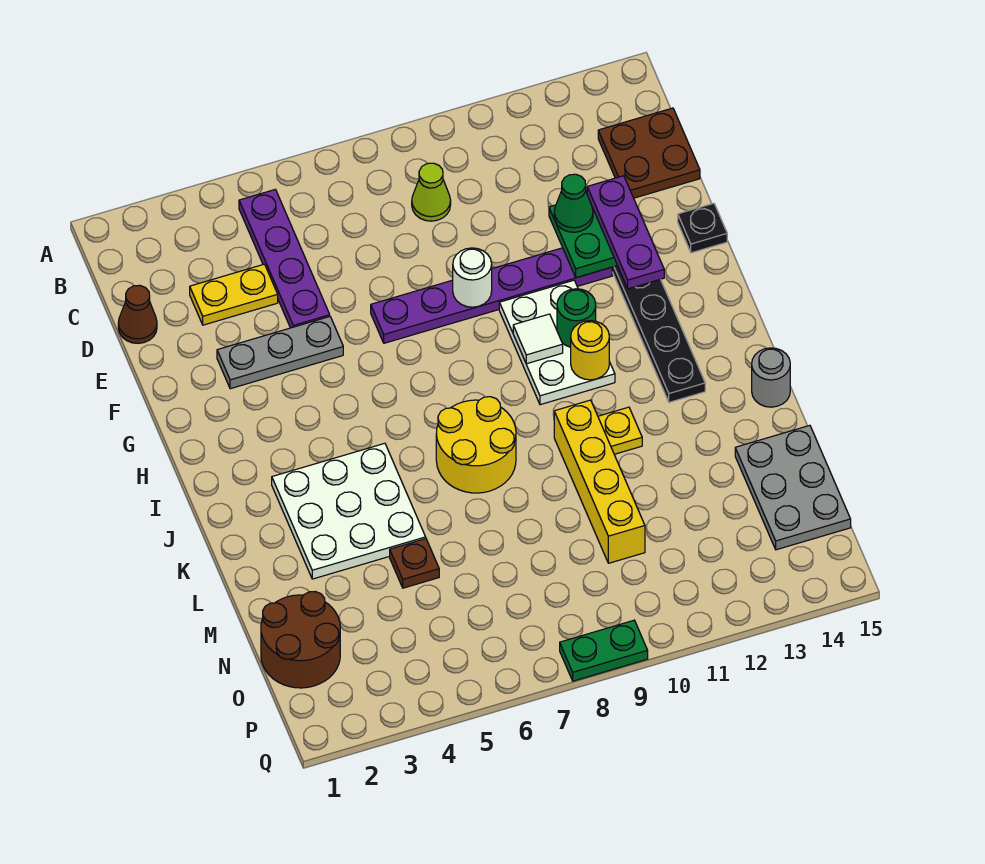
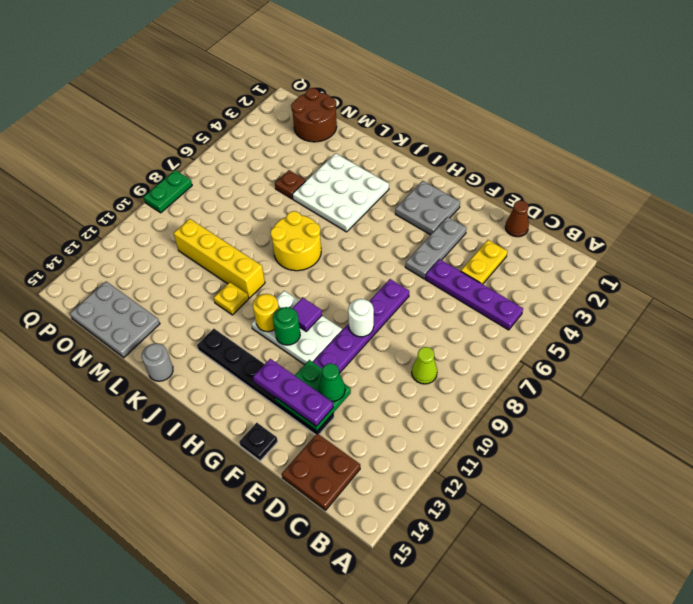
none -> grey plate G2:H3 level 1
white tile H10 level 2 -> purple tile H10 level 2

